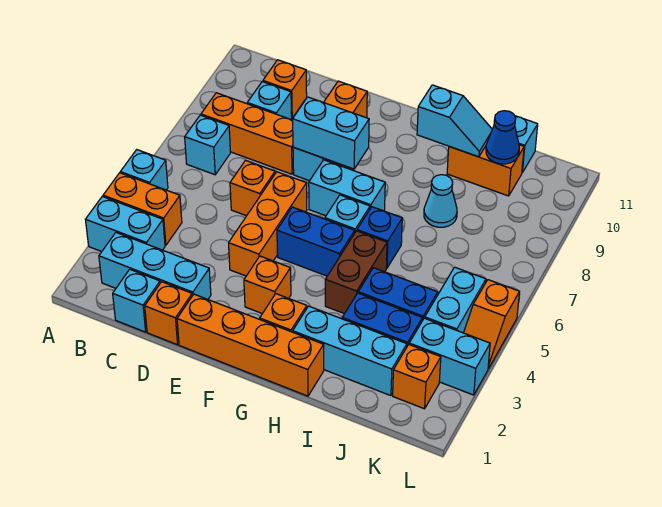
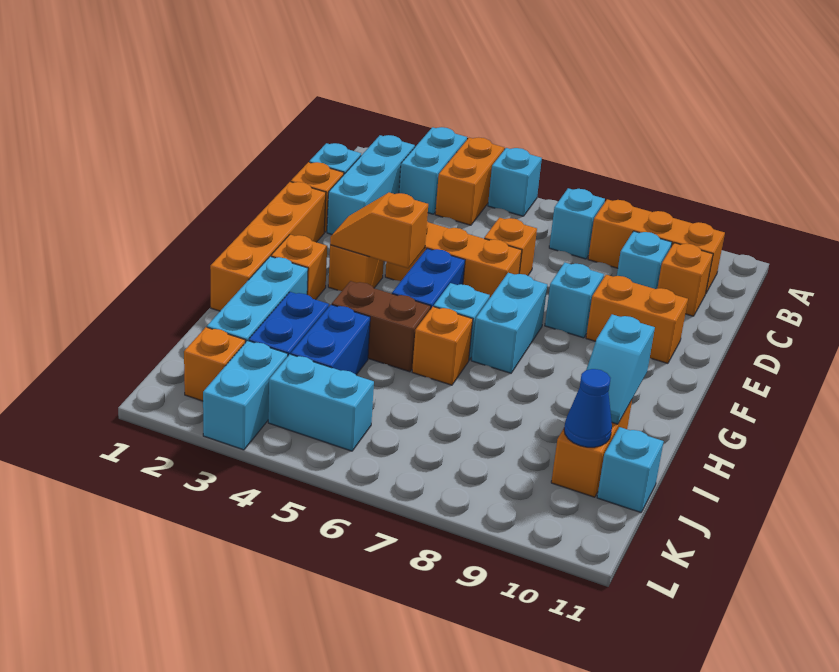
orange brick B8:D8 level 1 -> orange brick B8:B10 level 1
cyan brick E8:F8 level 2 -> none
blue brick H6 level 1 -> orange brick H6 level 1
cyan cone I8 level 1 -> none
orange slope L4:L5 level 1 top 5 -> orange slope F3:F4 level 2 top 4

